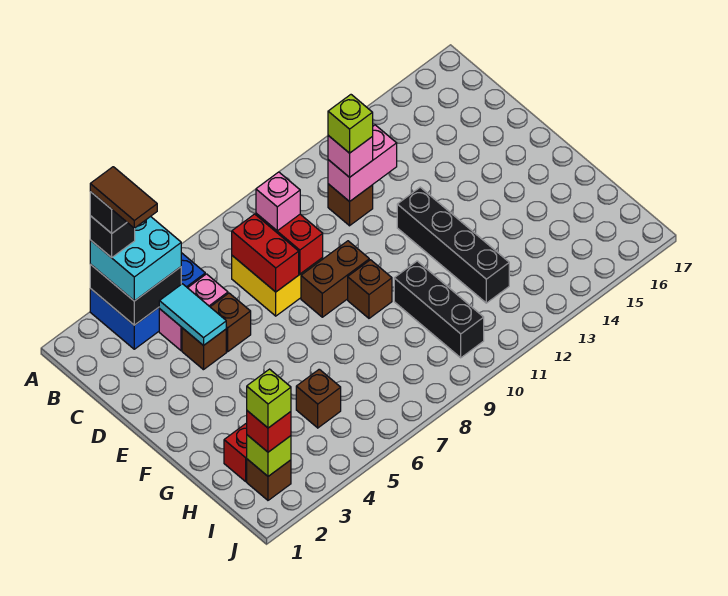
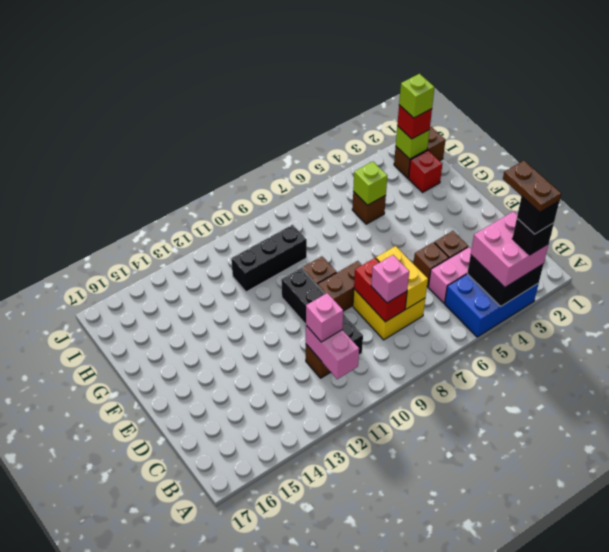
cyan brick A3:B4 level 3 -> pink brick A3:B4 level 3
brown tile A3:B3 level 6 -> brown plate A3:B3 level 6
cyan tile C4:D4 level 2 -> none
red brick C7:D7 level 2 -> yellow brick C7:D7 level 2
pink brick C11:C12 level 2 -> pink brick B11:C11 level 2
lime brick C11 level 4 -> lime brick H5 level 2
black brick E12:H12 level 1 -> black brick C10:F10 level 1
black brick G10:I10 level 1 -> black brick H9:H11 level 1
brown brick I2 level 1 -> brown brick I1:I2 level 1

